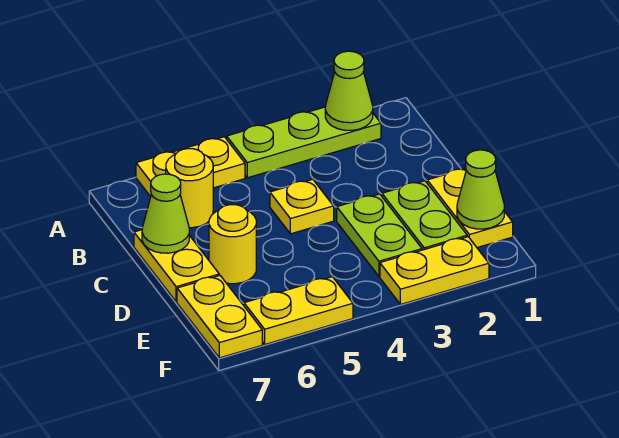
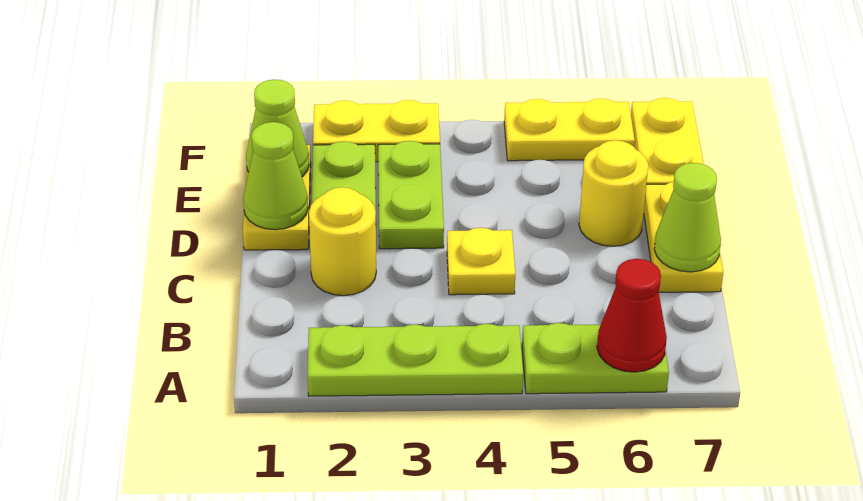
lime cone A2 level 2 -> lime cone D1 level 2
yellow plate A5:A6 level 1 -> lime plate A5:A6 level 1
none -> red cone A6 level 2
yellow round brick B6 level 1 -> yellow round brick C2 level 1

